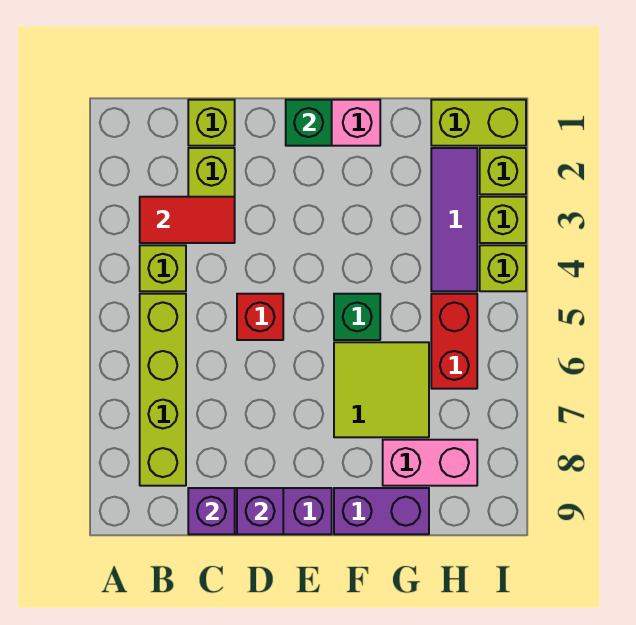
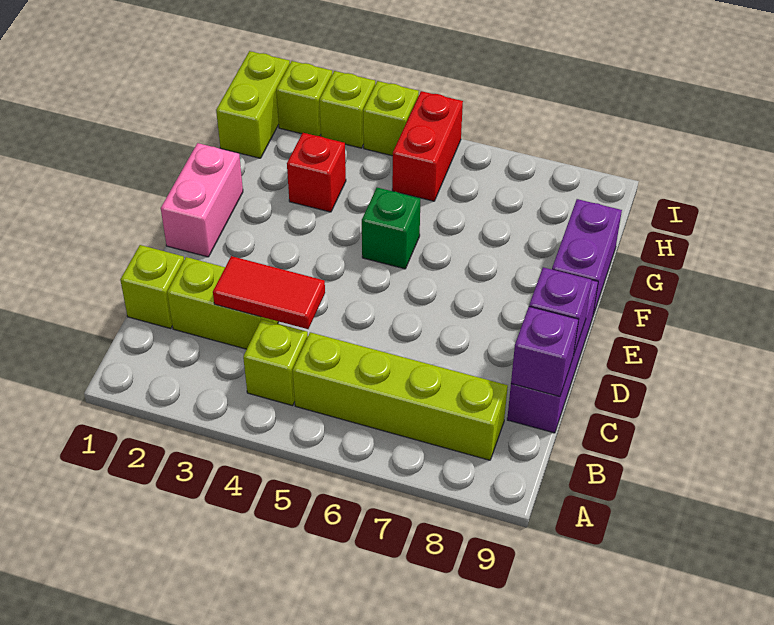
red tile B3:C3 level 2 -> red tile C3:C4 level 2
red brick D5 level 1 -> red brick G3 level 1
green brick E1 level 2 -> none
lime tile F6:G7 level 1 -> none
pink brick G8:H8 level 1 -> none
purple tile H2:H4 level 1 -> none
red brick H5:H6 level 1 -> red brick H5:I5 level 1

